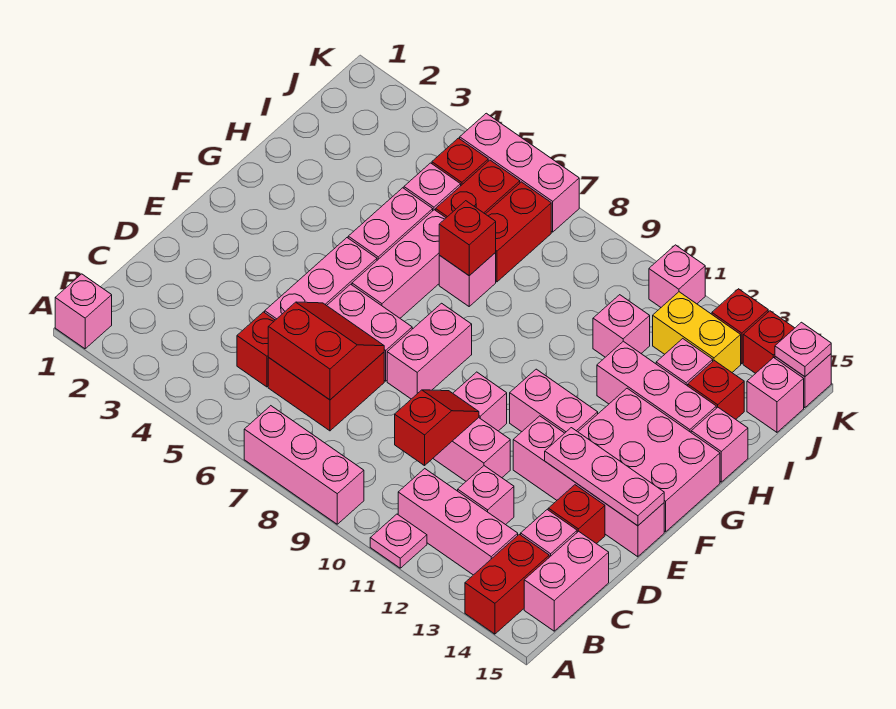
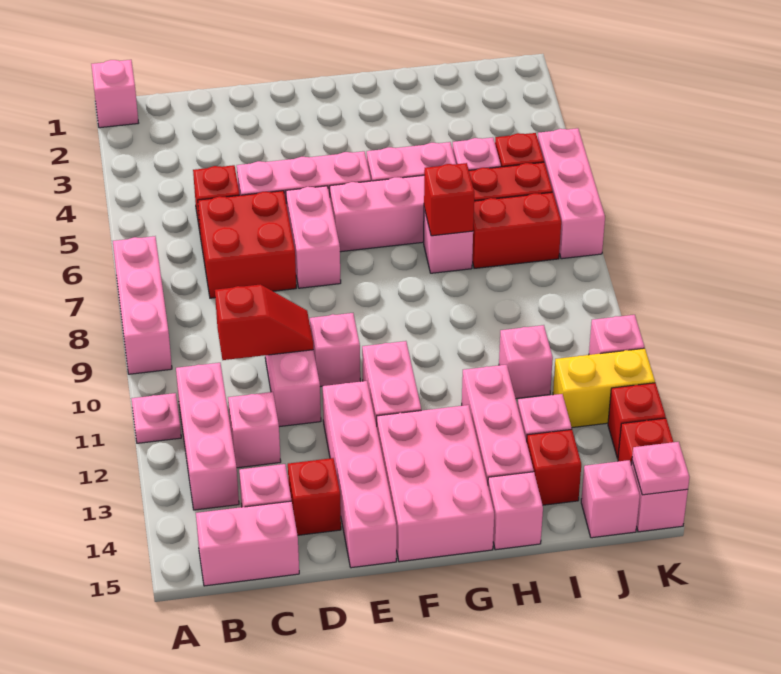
red brick A14:B14 level 1 -> none
red slope C6:D7 level 2 top C -> none
pink brick E8:F8 level 1 -> none
pink plate E13:E15 level 2 -> none
yellow brick J12:J13 level 1 -> yellow brick J12:K12 level 1

